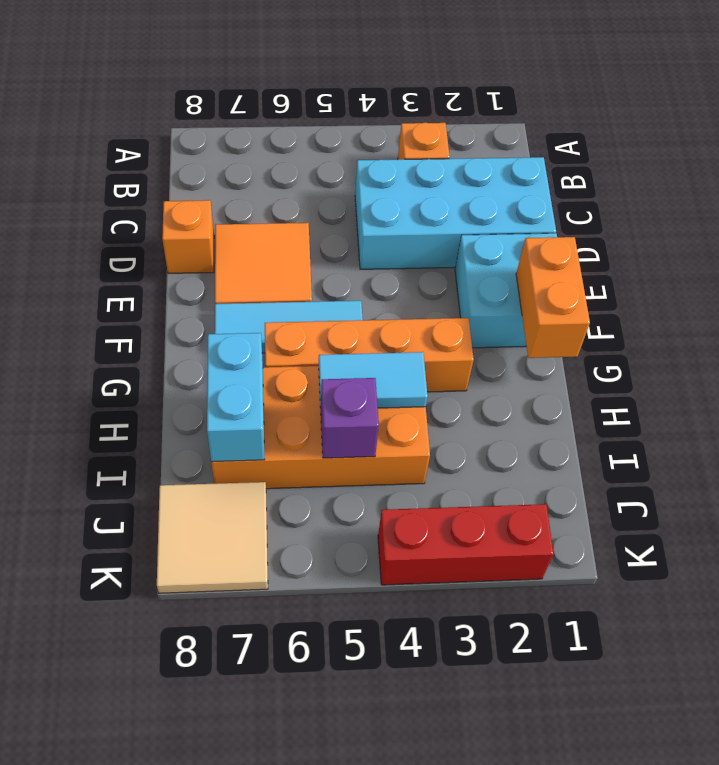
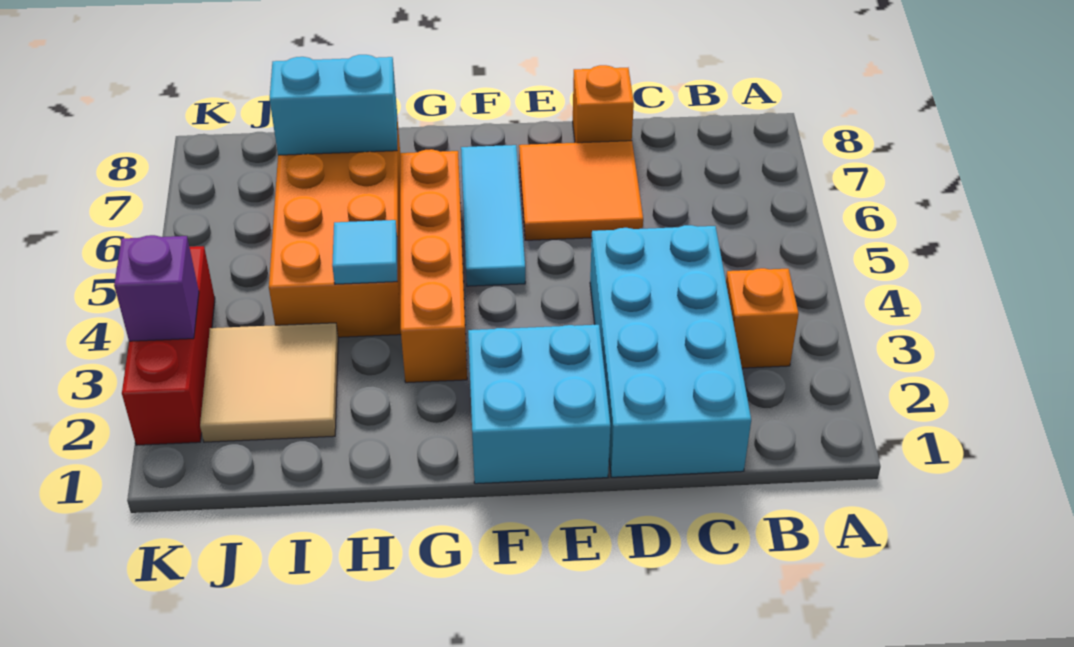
orange brick F1:G1 level 2 -> none
cyan tile H4:H5 level 2 -> cyan tile H4 level 2
purple brick I5 level 2 -> purple brick K3 level 2
tan tile J7:K8 level 1 -> tan tile I2:J3 level 1

